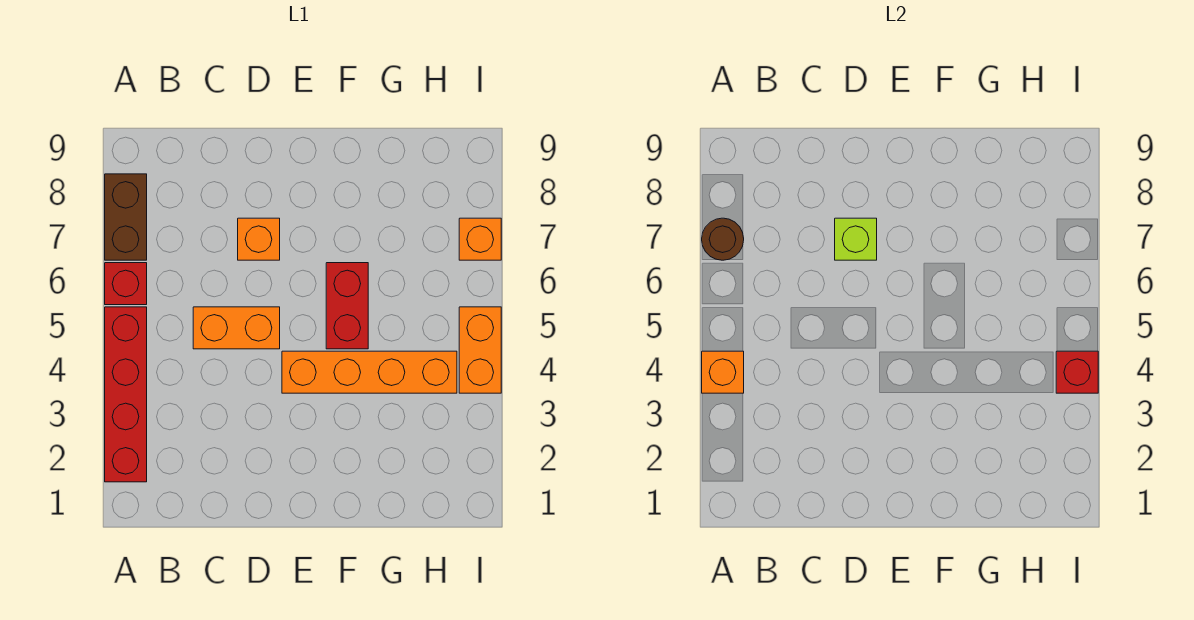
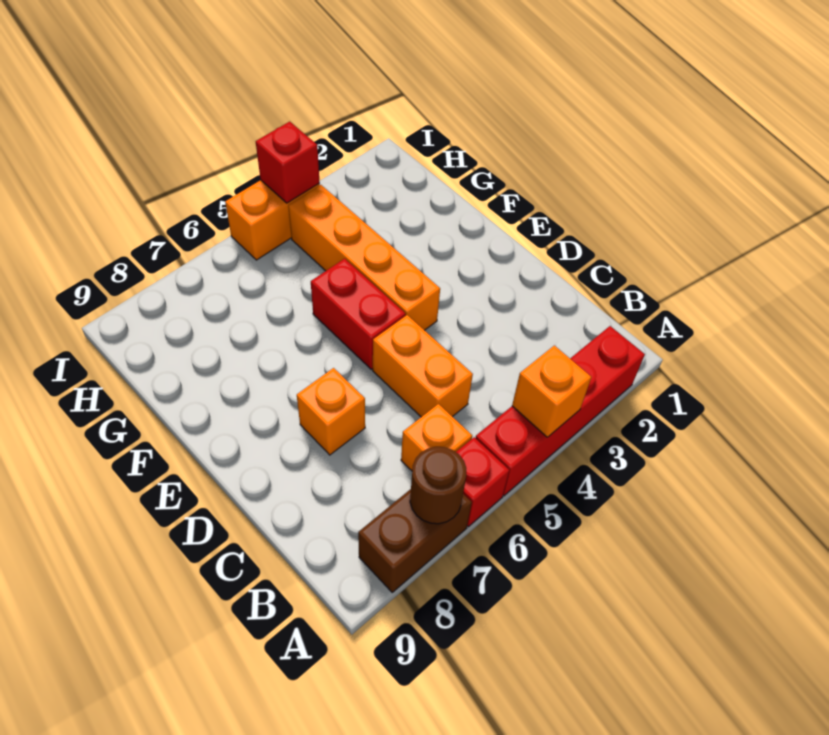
lime brick D7 level 2 -> none
red brick F5:F6 level 1 -> red brick E5:F5 level 1
orange brick I7 level 1 -> orange brick B6 level 1

